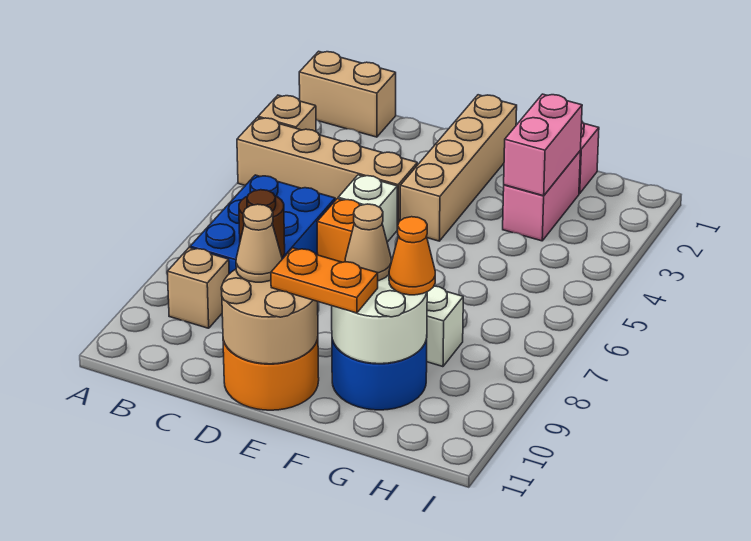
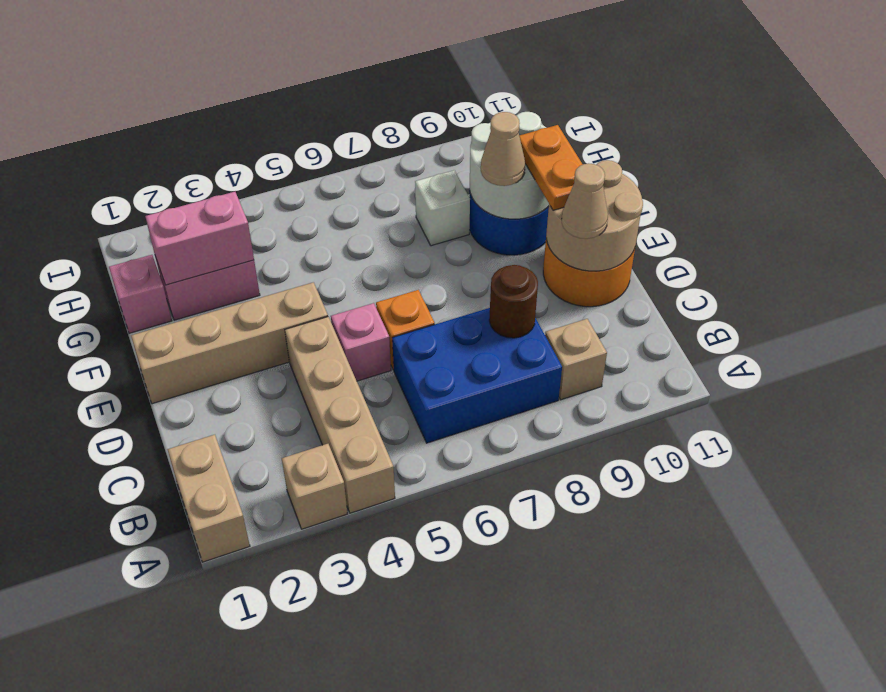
white brick D5 level 1 -> pink brick D5 level 1
orange cone G9 level 3 -> none

